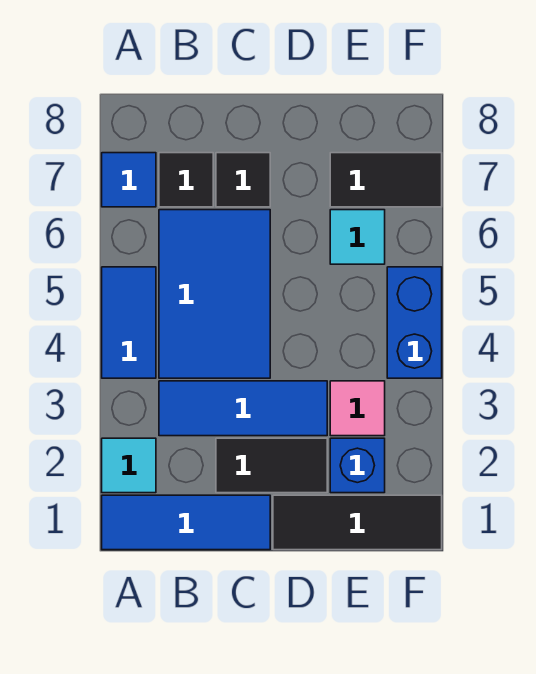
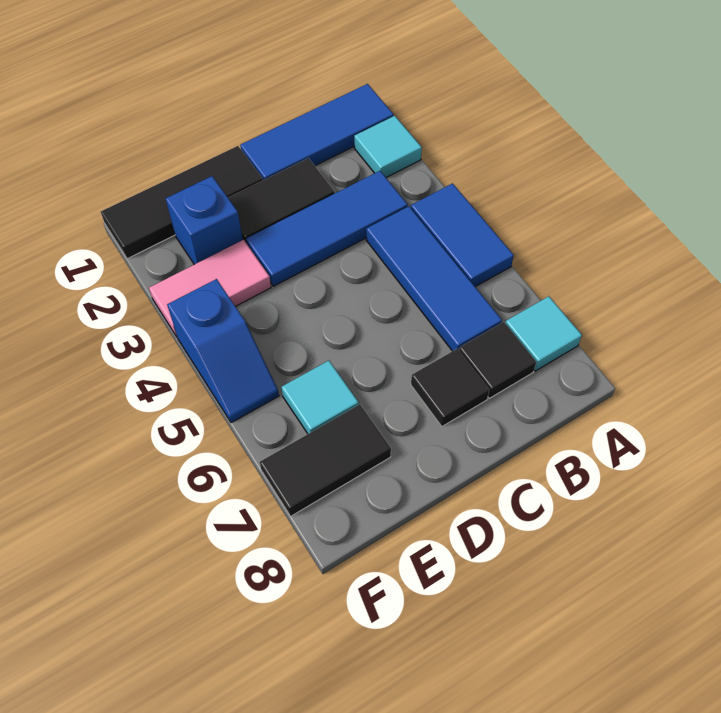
blue tile A7 level 1 -> cyan tile A7 level 1
blue tile B4:C6 level 1 -> blue tile B4:B6 level 1
pink tile E3 level 1 -> pink tile E3:F3 level 1
blue brick F4:F5 level 1 -> blue slope F4:F5 level 1 top 4

